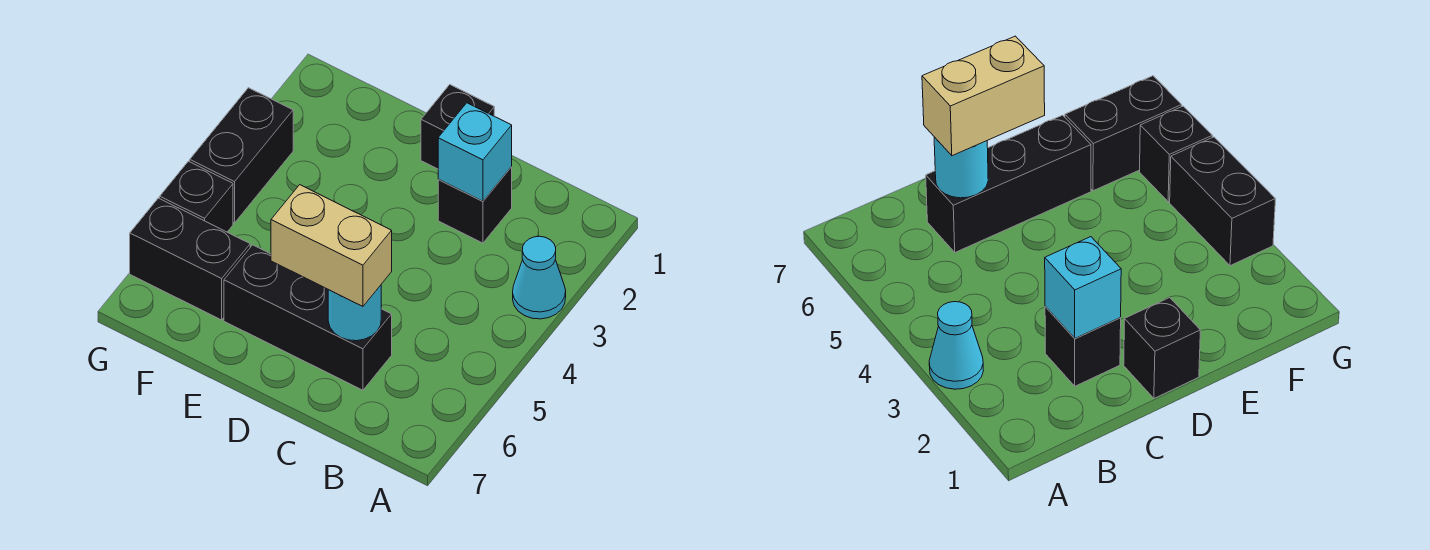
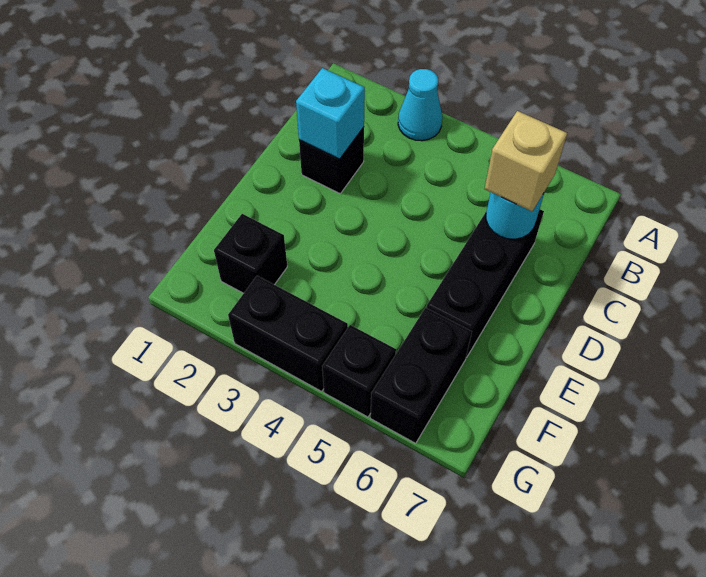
tan brick C6:D6 level 3 -> tan brick C6 level 3
black brick D1 level 1 -> black brick F2 level 1

